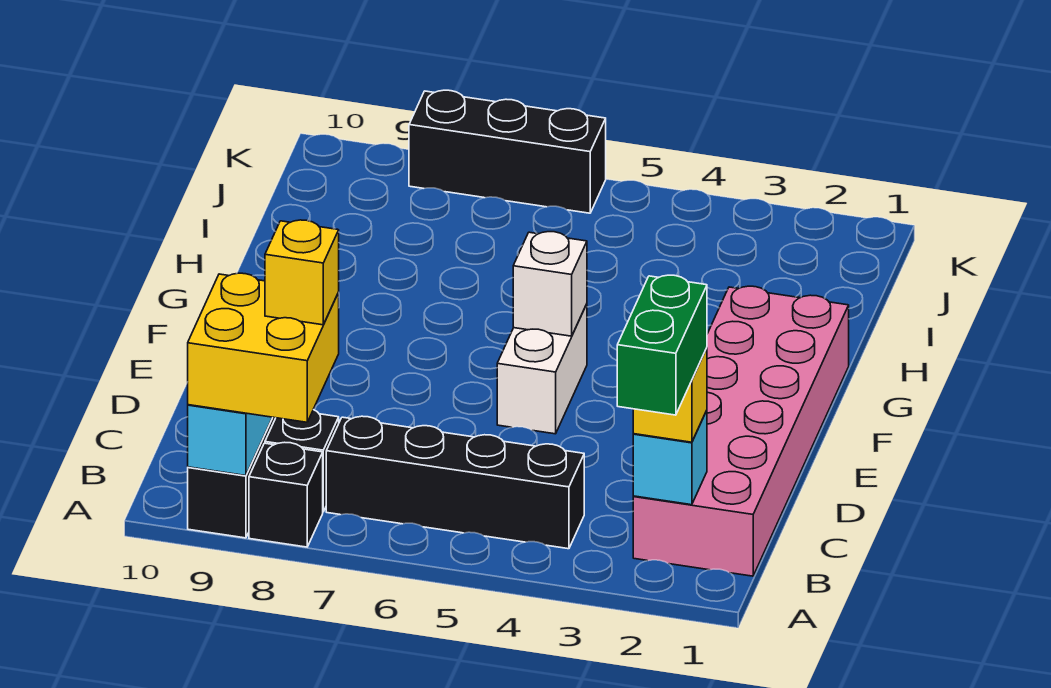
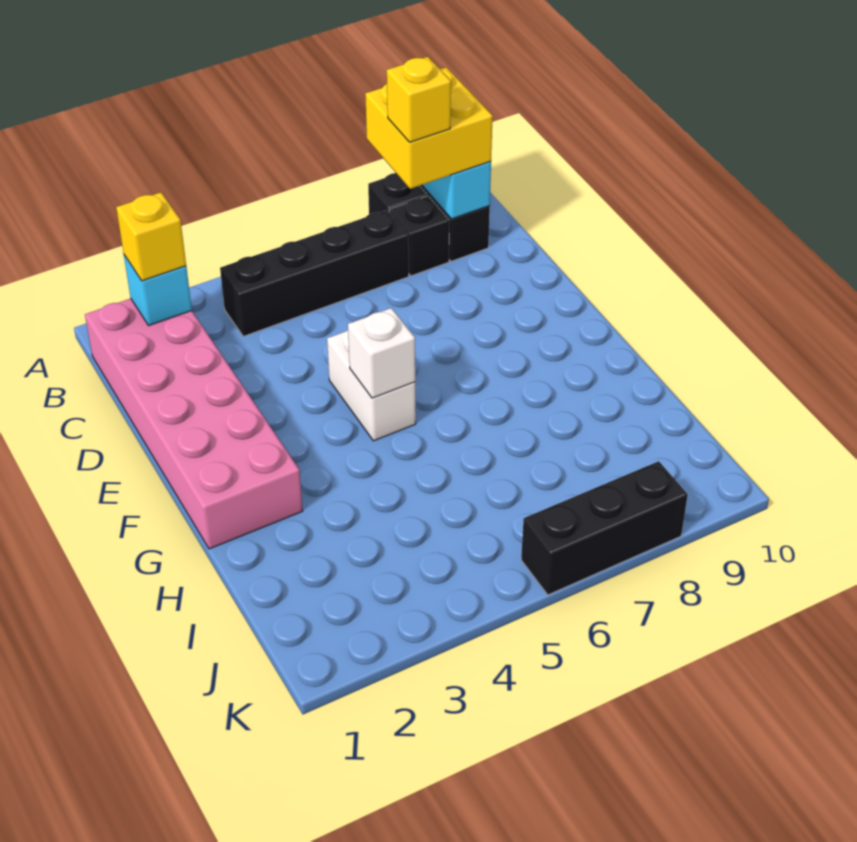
green brick A2:B2 level 4 -> none

